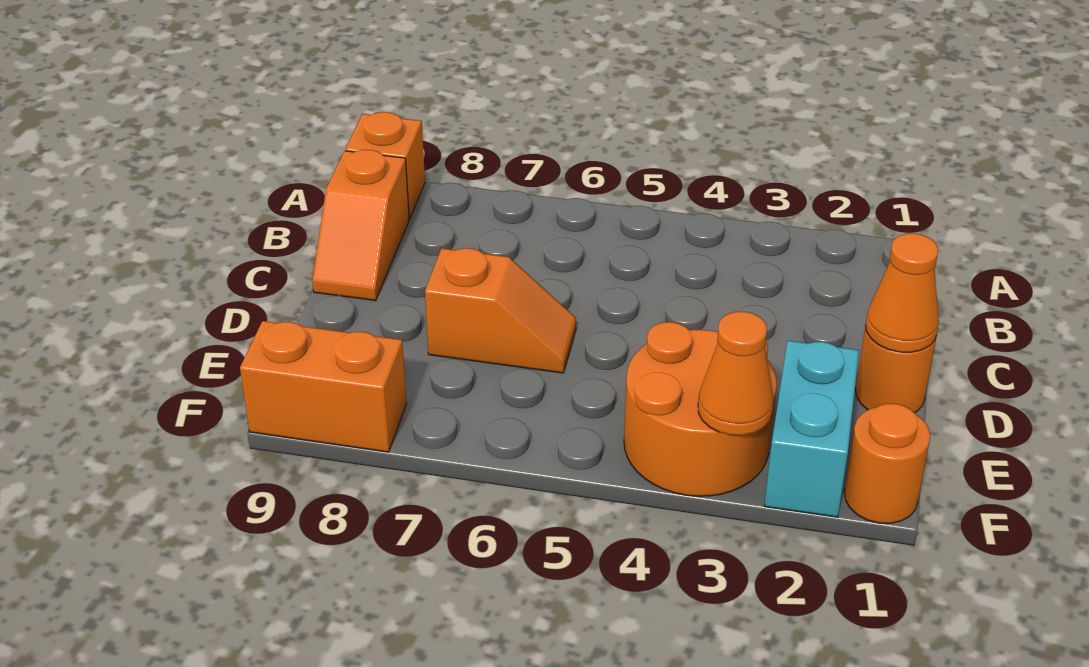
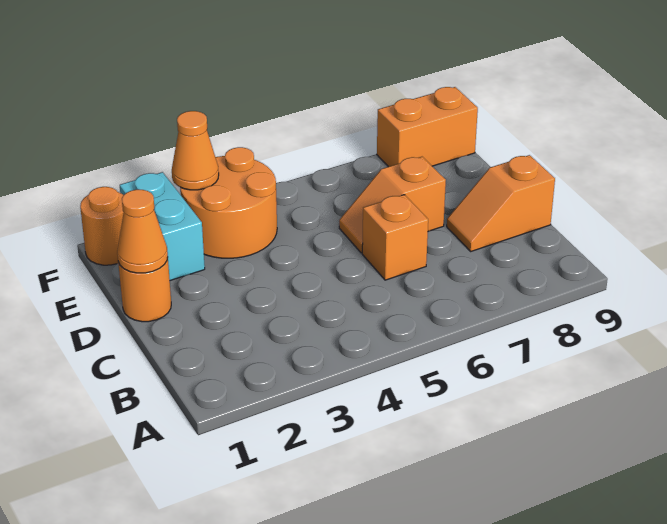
orange brick A9 level 1 -> orange brick C6 level 1
orange slope B9:C9 level 1 top B -> orange slope C8:C9 level 1 top 9

